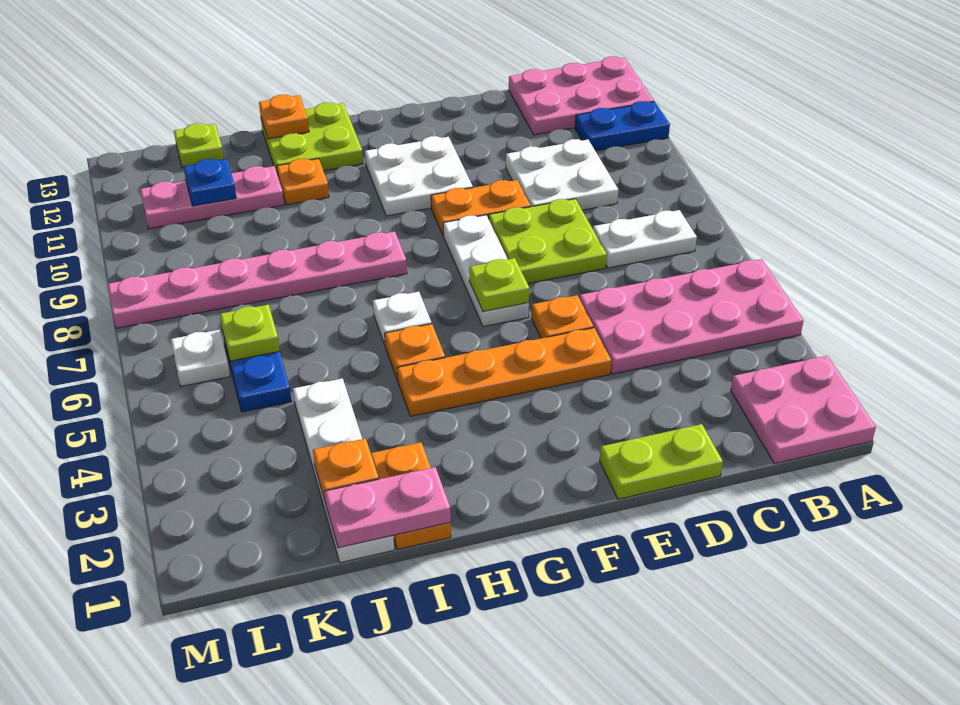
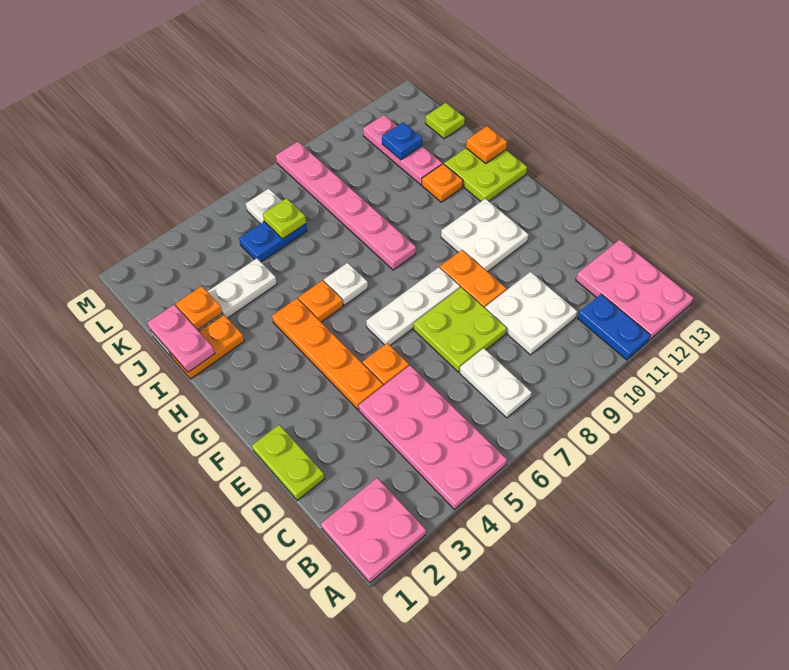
lime plate F6 level 2 -> none

